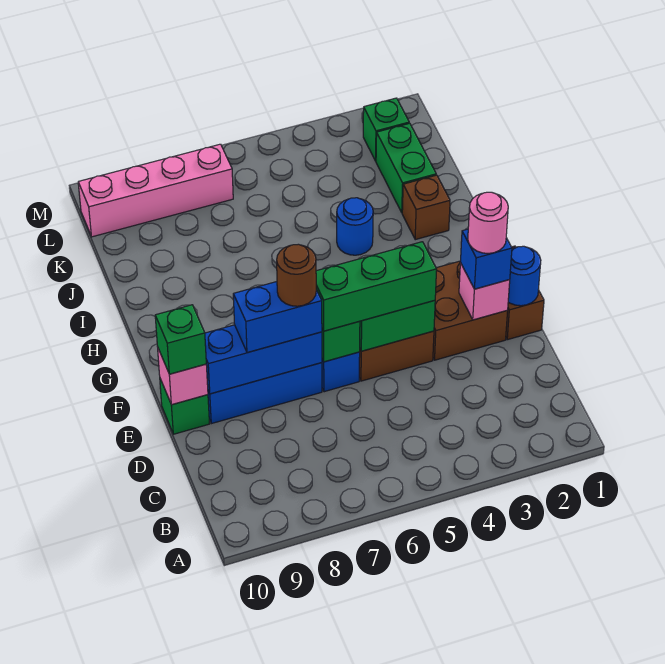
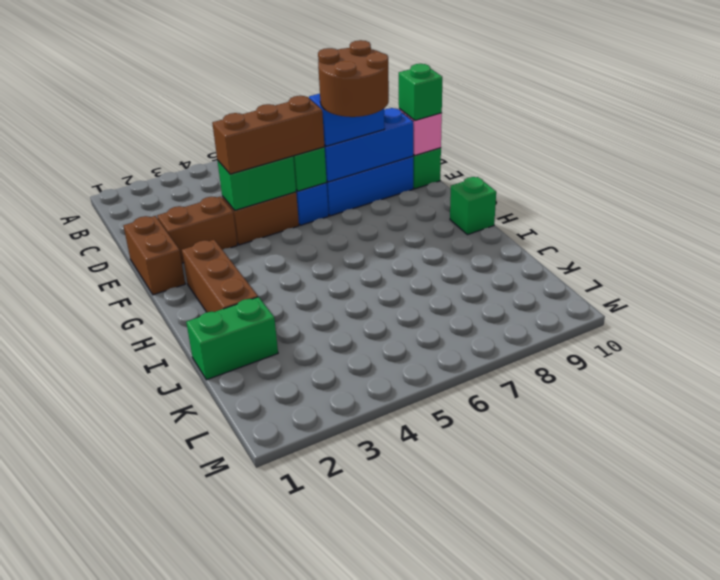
blue round brick E1 level 2 -> none
brown brick E2:F3 level 1 -> brown brick E2:E3 level 1
pink brick E2 level 2 -> none
blue brick E2 level 3 -> none
pink round brick E2 level 4 -> none
green brick E4:E6 level 3 -> brown brick E4:E6 level 3
brown round brick E7 level 4 -> brown round brick E7:F8 level 4
brown brick I2 level 1 -> brown brick G2:I2 level 1
blue round brick I4 level 1 -> none
green brick J2:K2 level 1 -> green brick J1:J2 level 1
green brick L2 level 1 -> green brick H10 level 1
pink brick L7:L10 level 1 -> none

